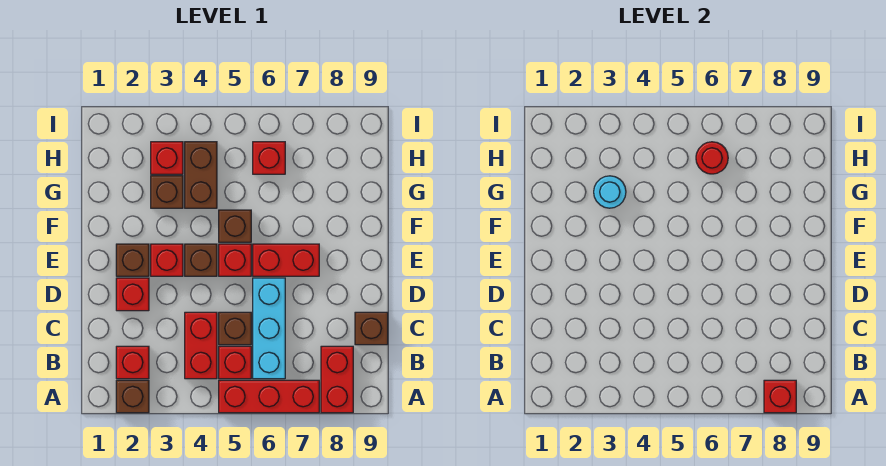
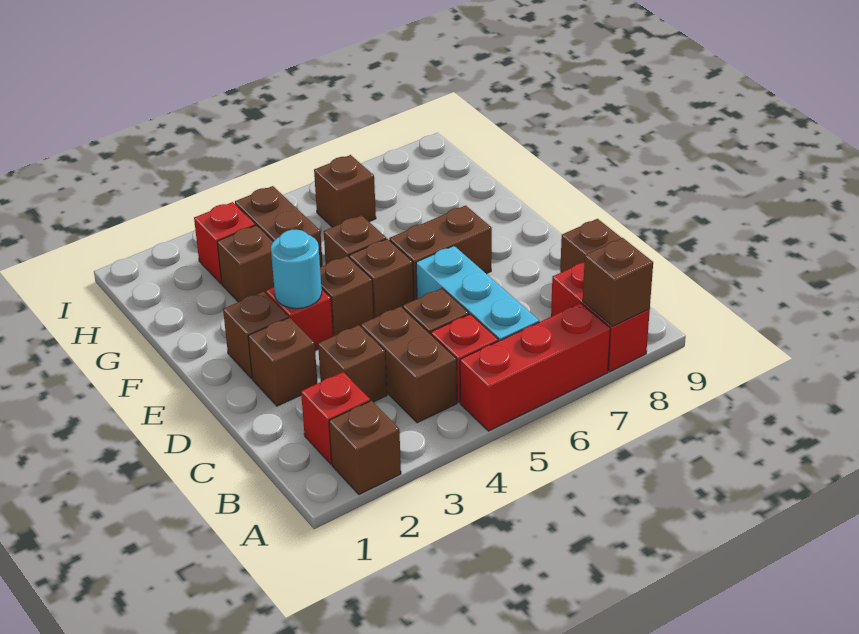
red brick A8 level 2 -> brown brick A8 level 2
red brick B4:C4 level 1 -> brown brick B4:C4 level 1
none -> brown brick C3 level 1
red brick D2 level 1 -> brown brick D2 level 1
red brick E5 level 1 -> brown brick E5 level 1
red brick E6:E7 level 1 -> brown brick E6:E7 level 1
cyan round brick G3 level 2 -> cyan round brick E3 level 2
red brick H6 level 1 -> brown brick H6 level 1
red round brick H6 level 2 -> none

